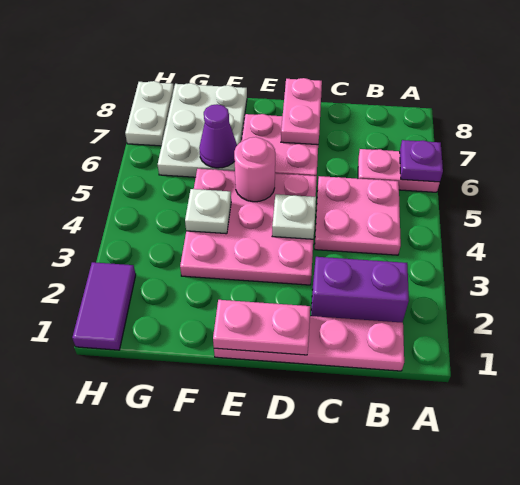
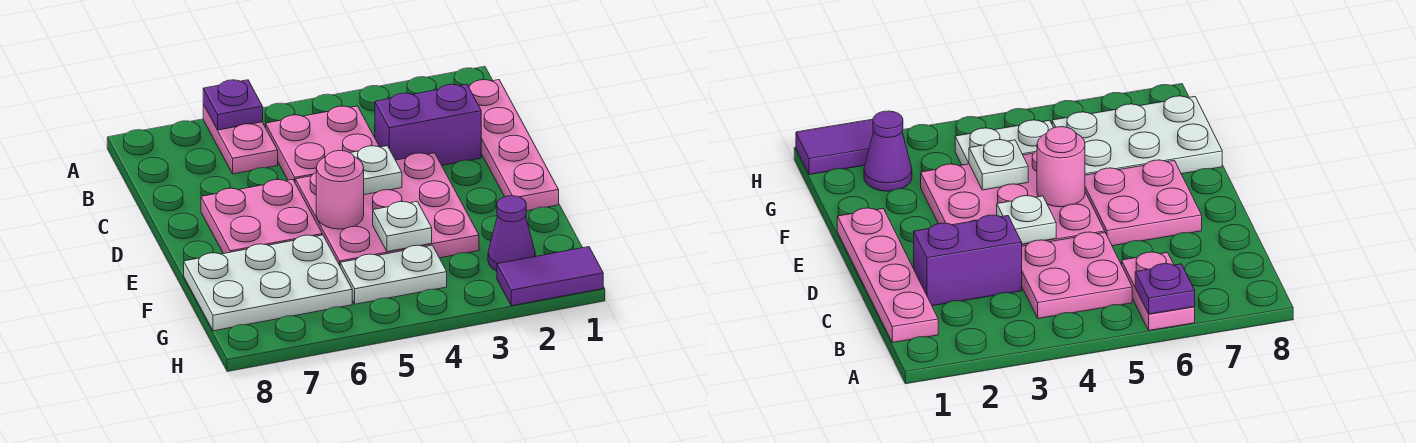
purple brick B2:C2 level 1 -> purple brick C2:C3 level 1
pink plate D1:E1 level 2 -> none
pink plate D7:D8 level 2 -> none
purple cone F6 level 2 -> purple cone G2 level 1
white plate H7:H8 level 1 -> white plate G4:G5 level 1

